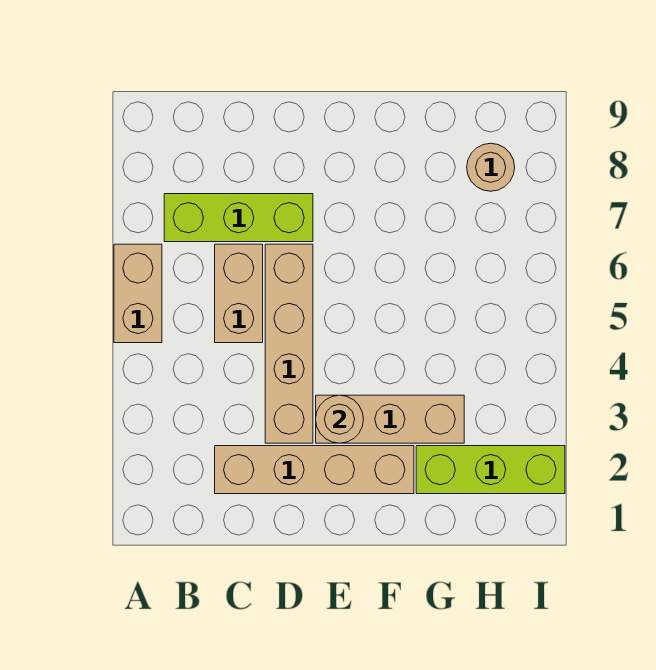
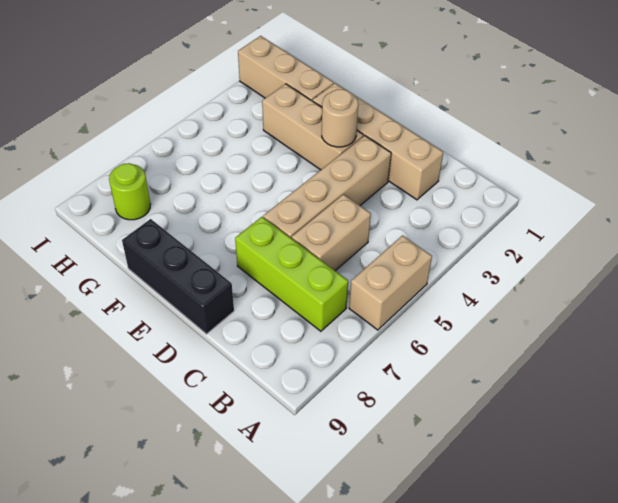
none -> black brick D9:F9 level 1
lime brick G2:I2 level 1 -> tan brick G2:I2 level 1
tan round brick H8 level 1 -> lime round brick H8 level 1

